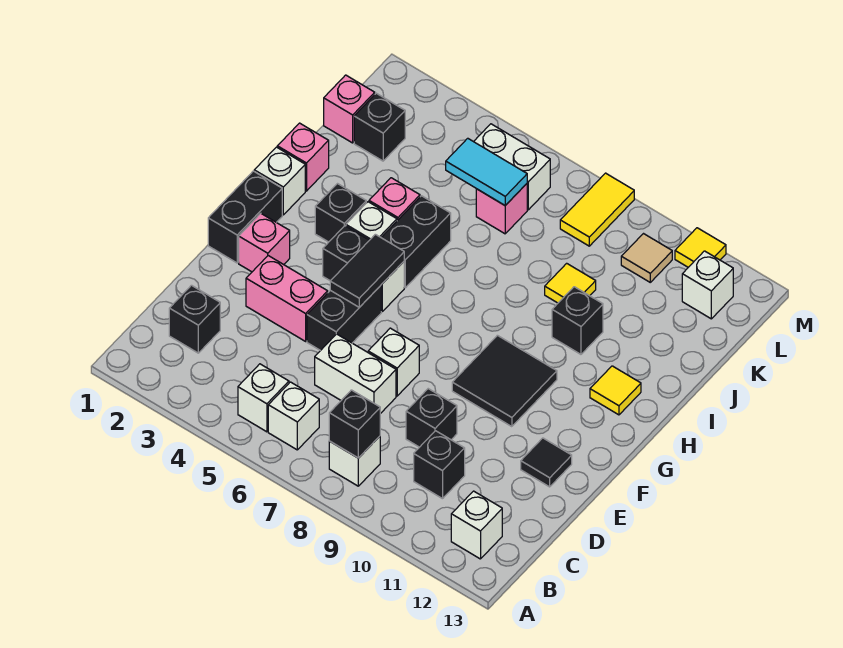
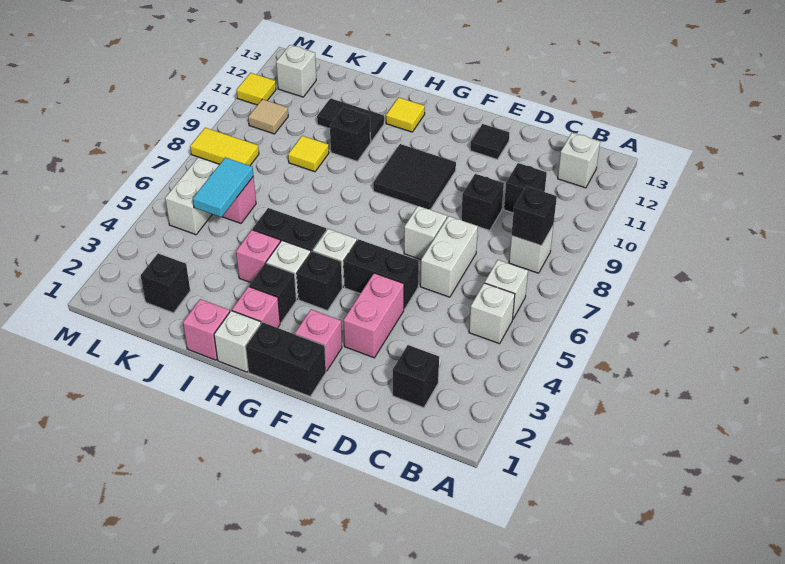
black tile F5:G5 level 2 -> black tile I11:J11 level 1
pink brick K1 level 1 -> pink brick H2 level 1

